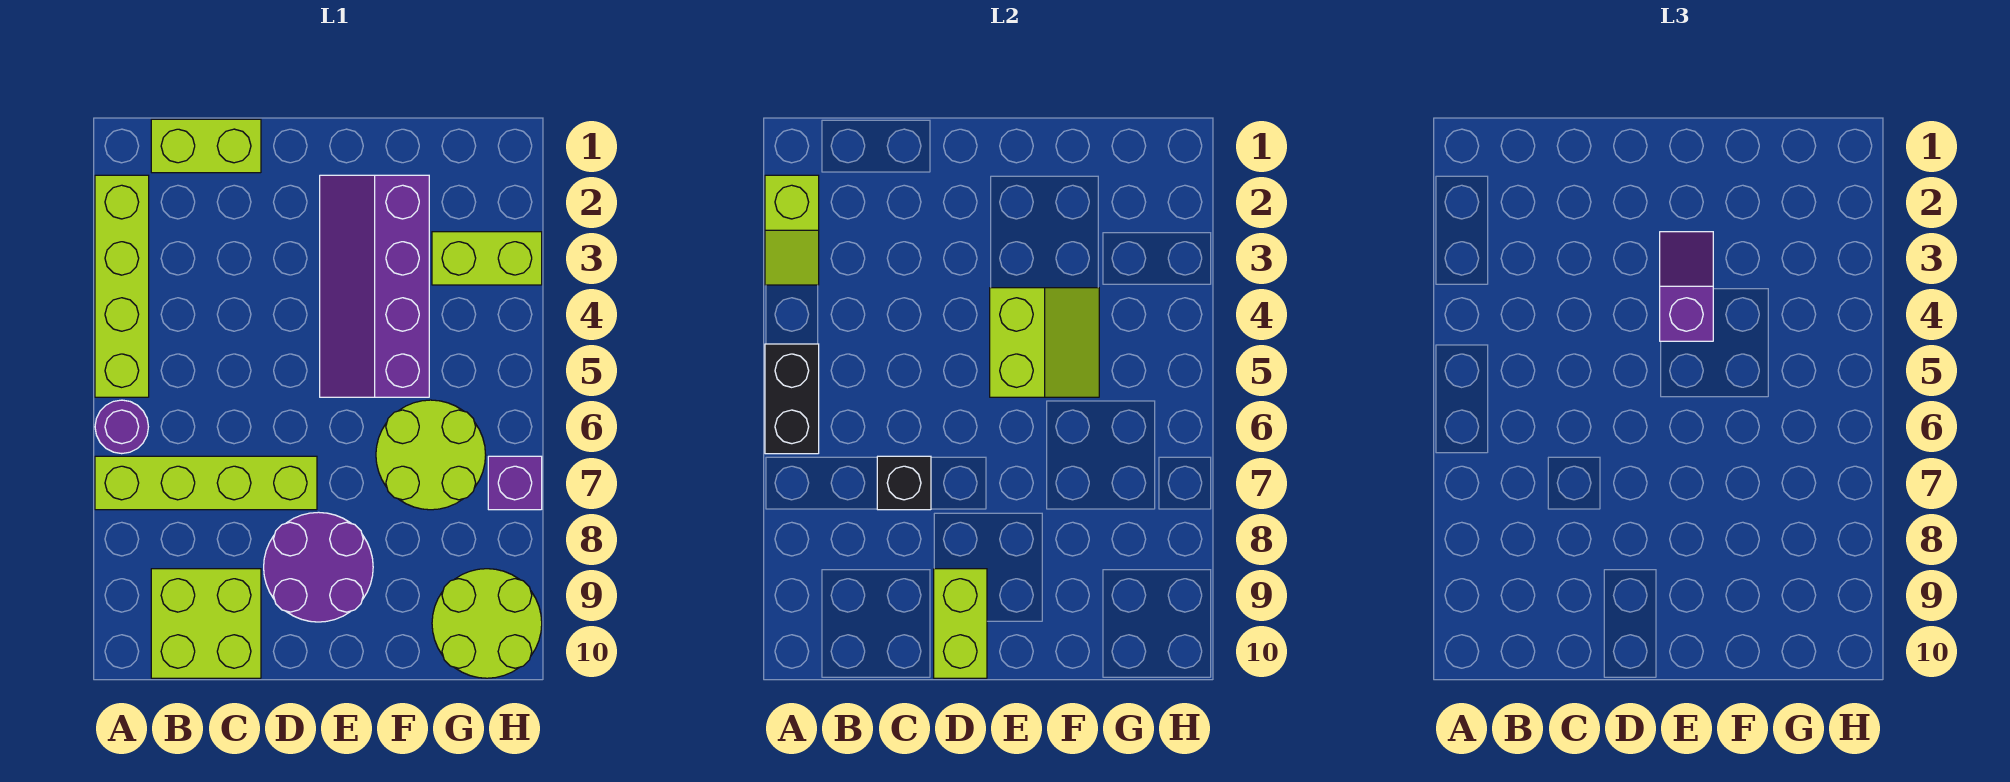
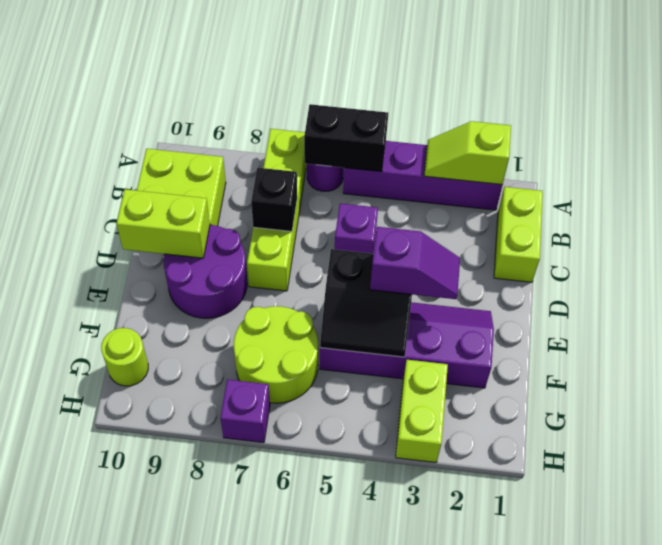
lime brick A2:A5 level 1 -> purple brick A2:A5 level 1
none -> purple brick C5 level 1
lime slope E4:F5 level 2 top E -> black slope E4:F5 level 2 top E
lime round brick G9:H10 level 1 -> lime round brick G10 level 1

